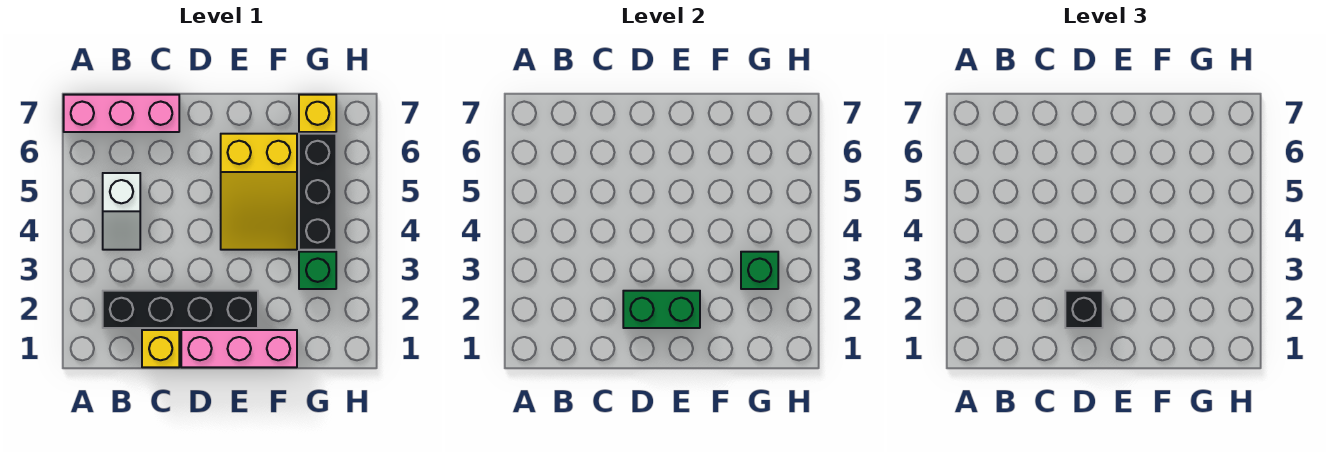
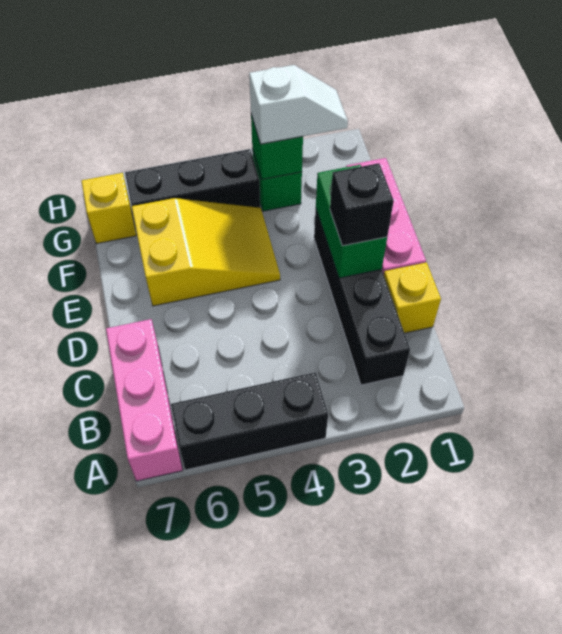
none -> black brick A4:A6 level 1
white slope B4:B5 level 1 top 5 -> white slope G2:G3 level 3 top 3

